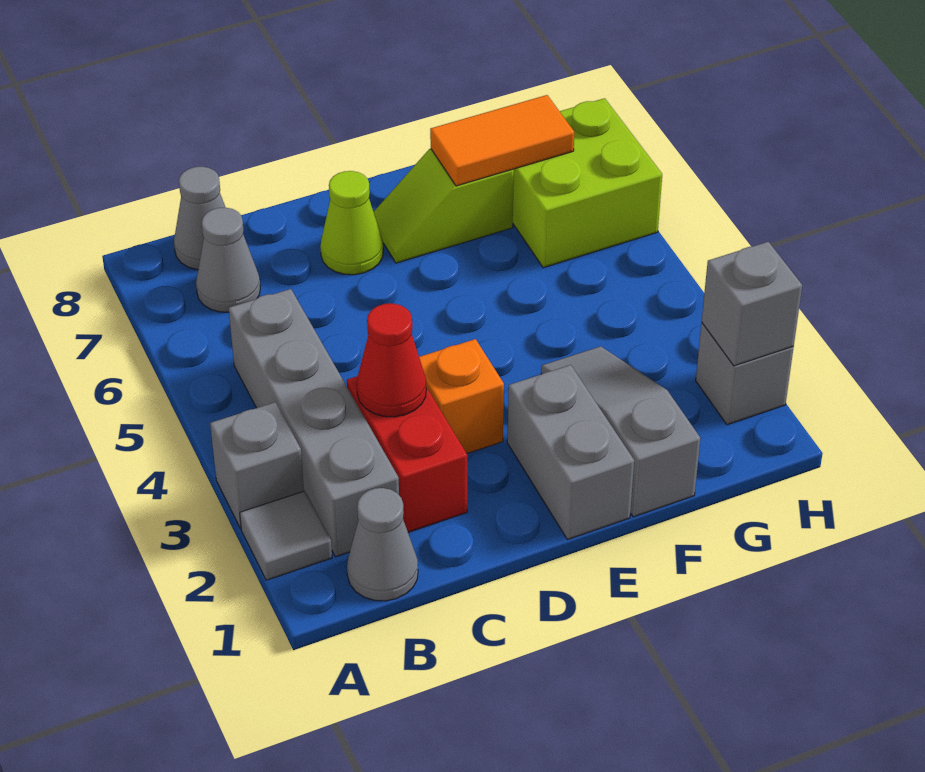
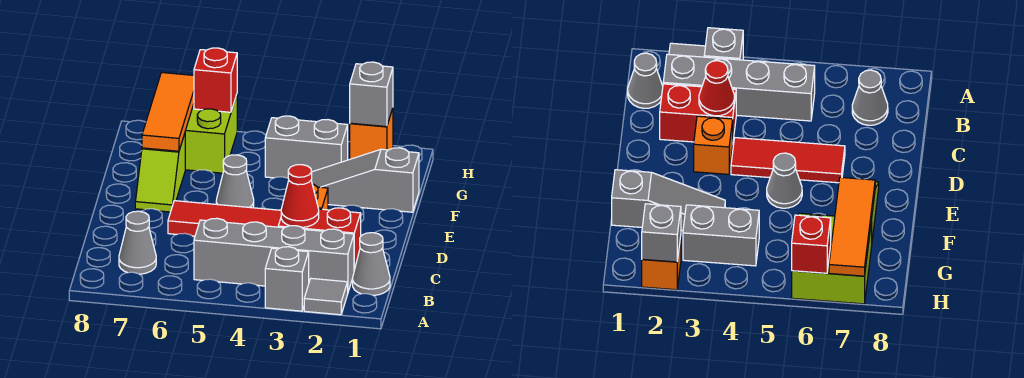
grey cone B8 level 1 -> grey cone E5 level 1
none -> red tile D4:D6 level 1
lime cone D7 level 1 -> none
grey brick E1:E2 level 1 -> grey brick G3:G4 level 1
orange tile F7:G7 level 2 -> orange tile F7:H7 level 2
grey brick H2 level 1 -> orange brick H2 level 1
none -> red brick H6 level 2

